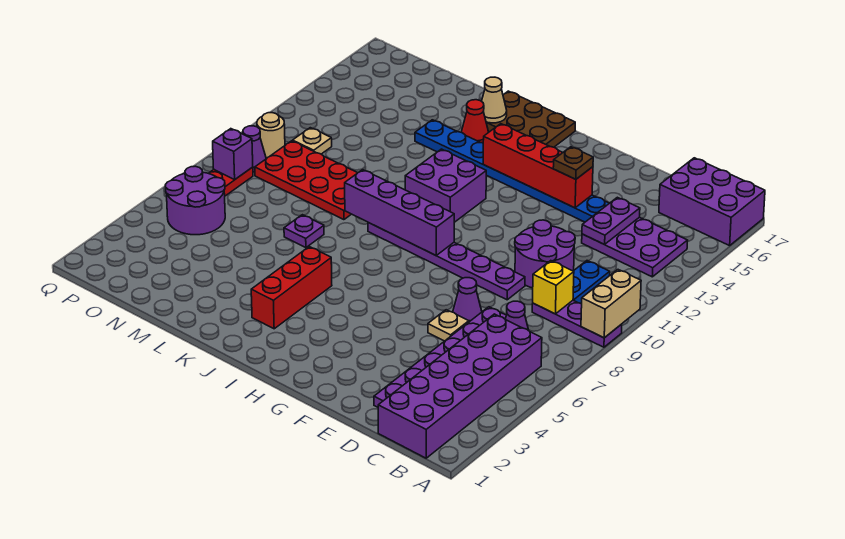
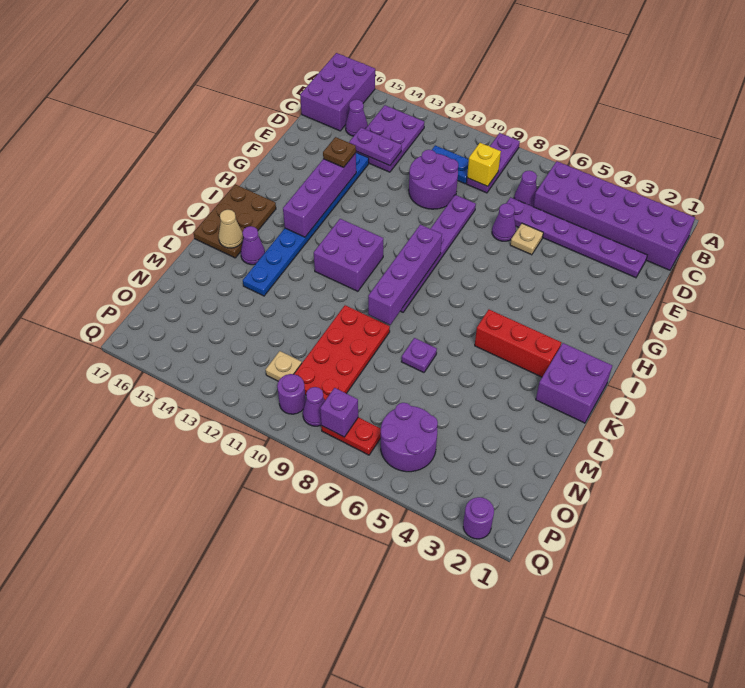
tan brick A9:A10 level 2 -> none
none -> purple cone C15 level 1
red brick F14:I14 level 2 -> purple brick F14:I14 level 2
none -> purple brick J1:K2 level 1
red cone K15 level 1 -> purple cone K15 level 1
tan round brick P10 level 1 -> purple round brick P10 level 1
none -> purple round brick Q2 level 1

